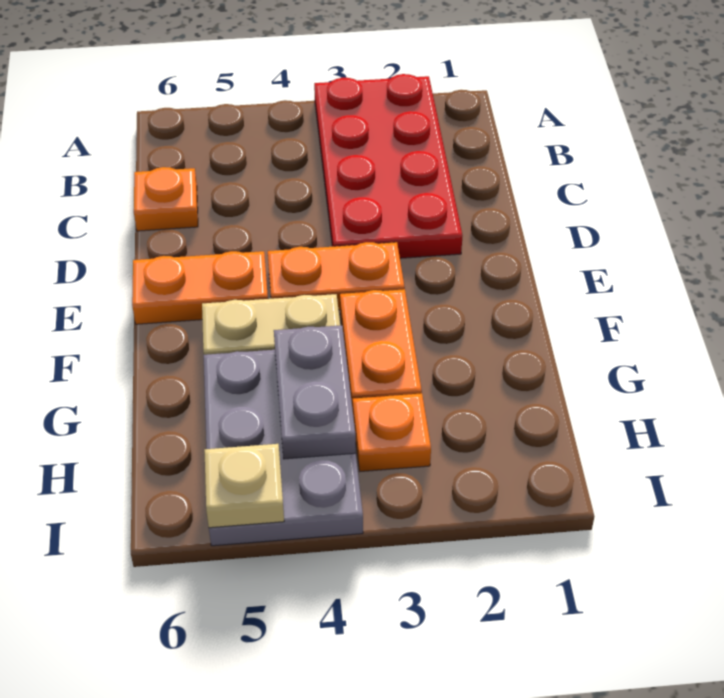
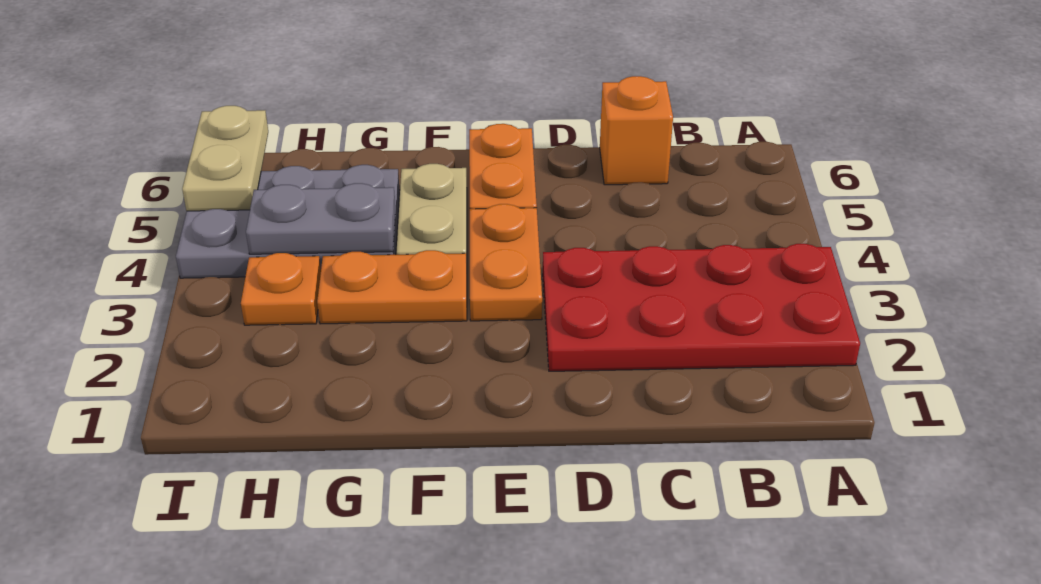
orange plate C6 level 1 -> orange brick C6 level 1
tan plate I5 level 2 -> tan plate I5:I6 level 2

